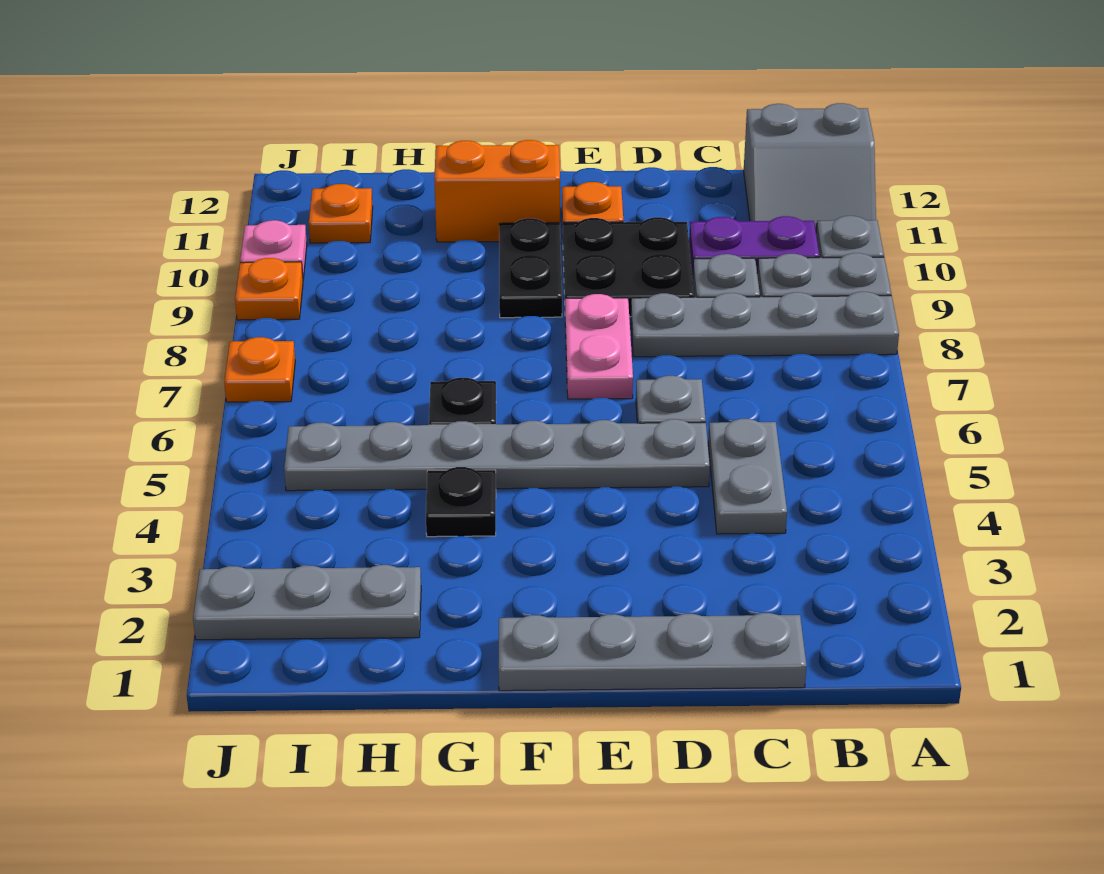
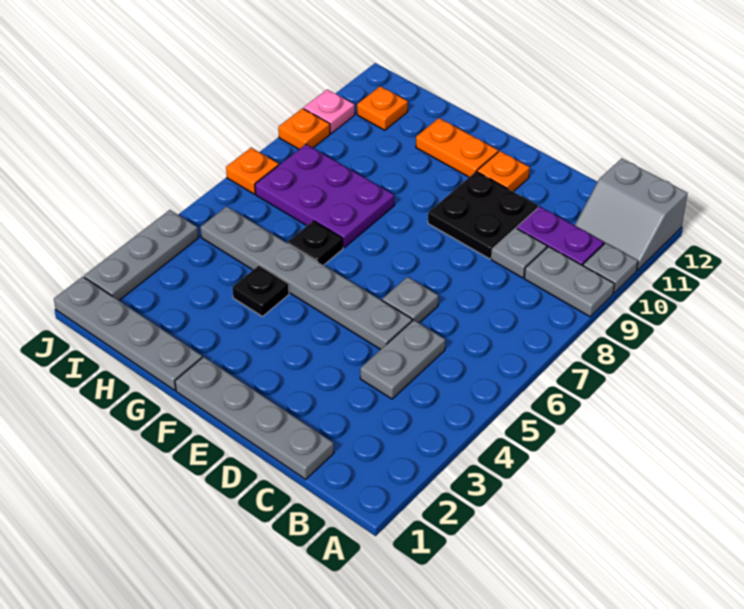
grey plate A8:D8 level 1 -> grey plate G1:J1 level 1
pink plate E7:E8 level 1 -> none
black plate F9:F10 level 1 -> none
orange brick F11:G11 level 1 -> orange plate F11:G11 level 1
none -> purple plate G7:I8 level 1
grey plate H2:J2 level 1 -> grey plate J2:J4 level 1

